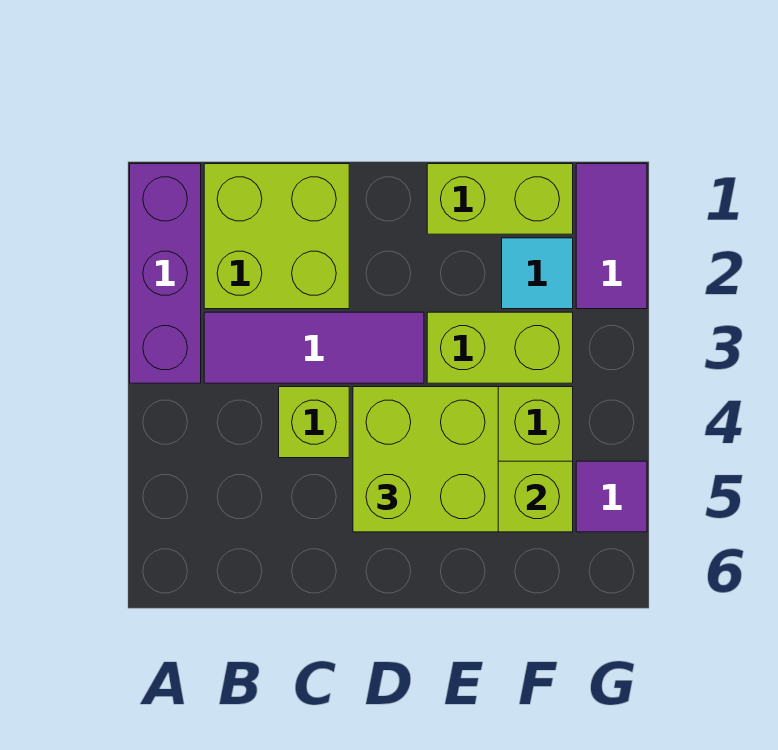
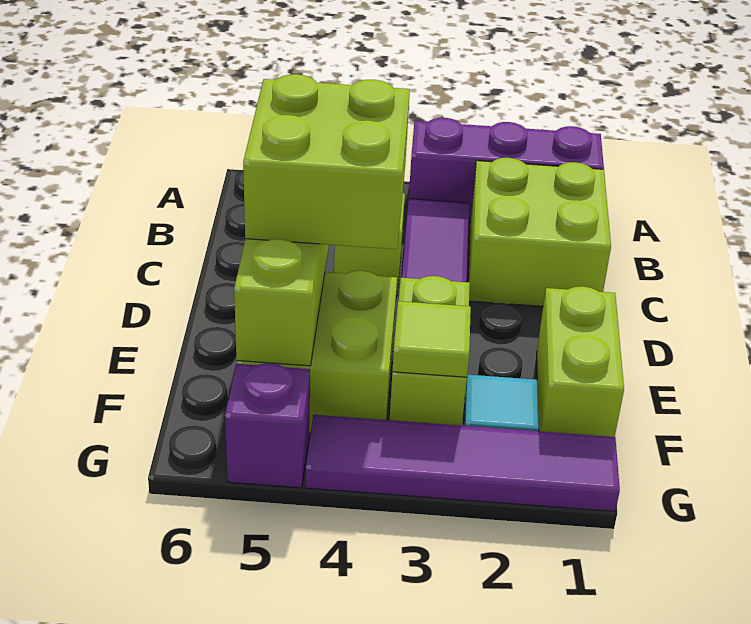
none -> lime tile F3 level 2
purple tile G1:G2 level 1 -> purple tile G1:G4 level 1
purple tile G5 level 1 -> purple brick G5 level 1

